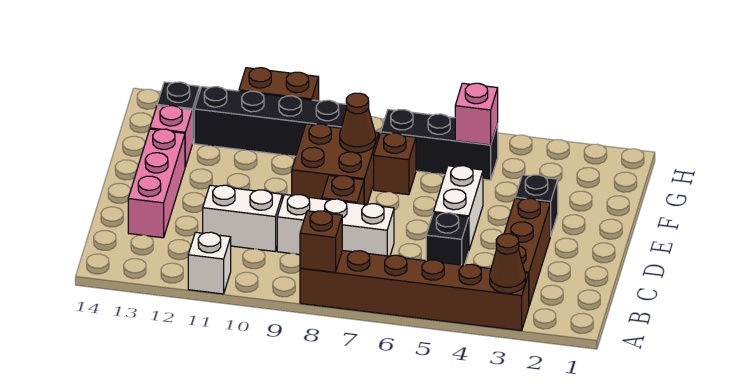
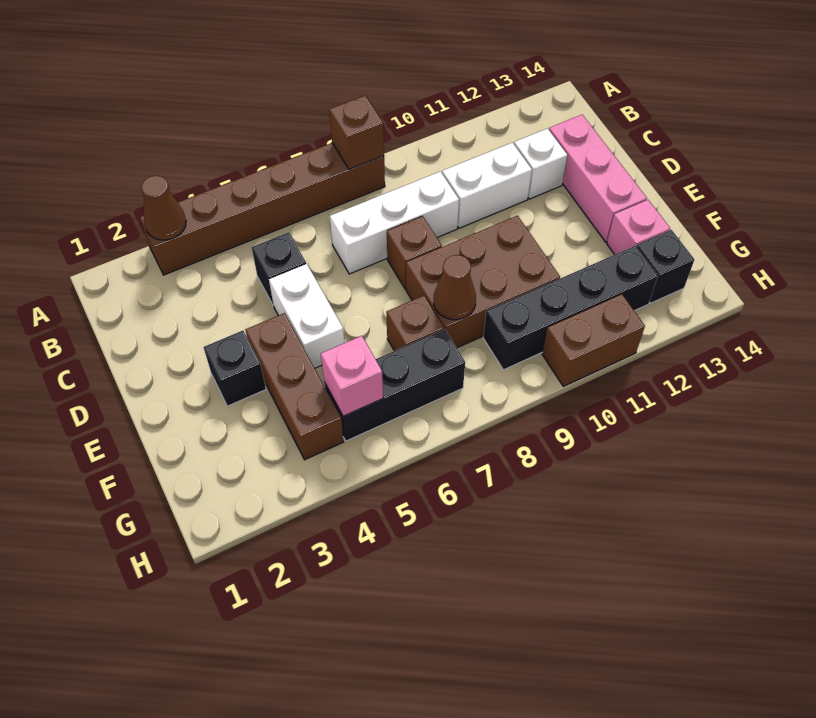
white brick A11 level 1 -> white brick C12 level 1
brown brick B3:D3 level 1 -> brown brick E4:G4 level 1
brown brick E8:F9 level 1 -> brown brick E8:F10 level 1

